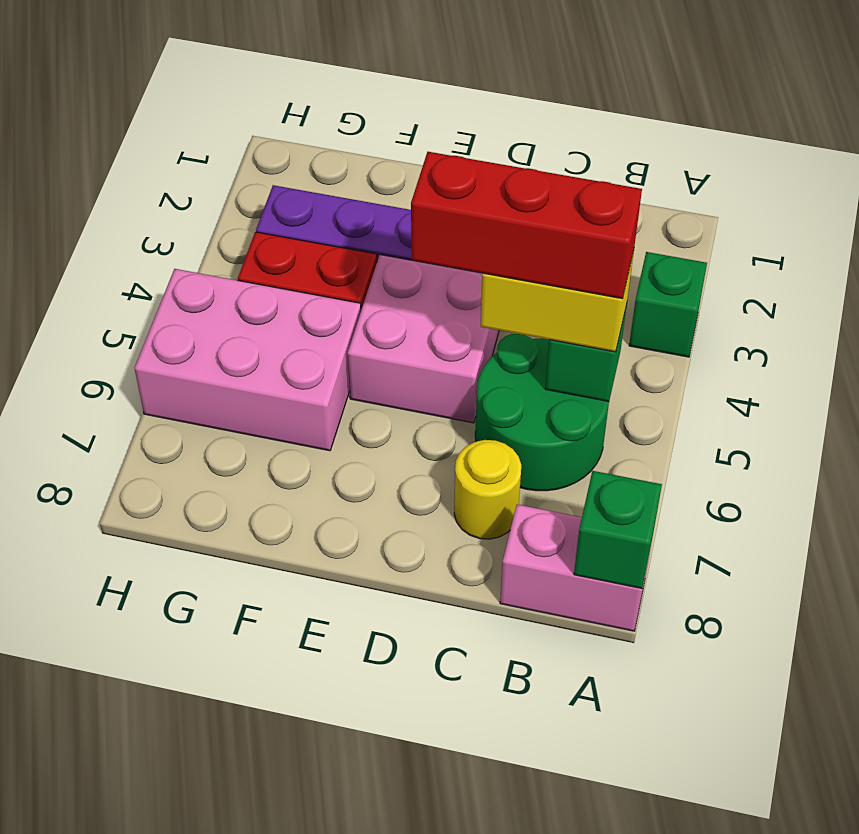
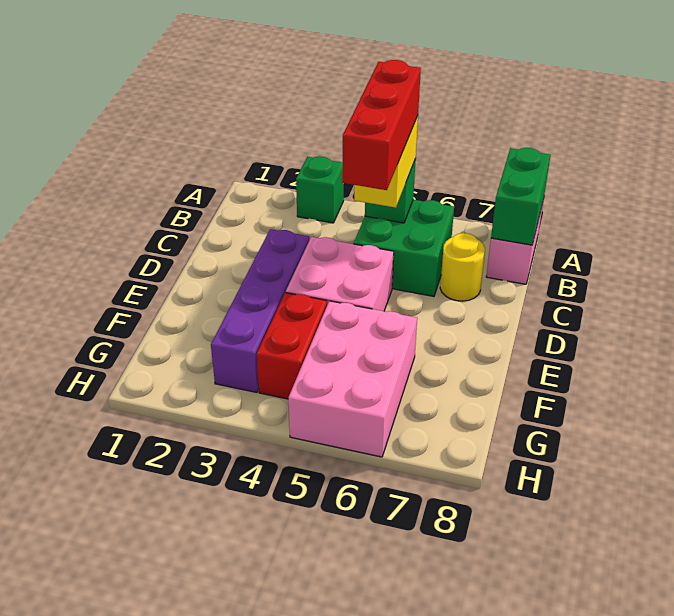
green brick A8 level 2 -> green brick A8:B8 level 2
green round brick B5:C6 level 1 -> green brick B5:C6 level 1

